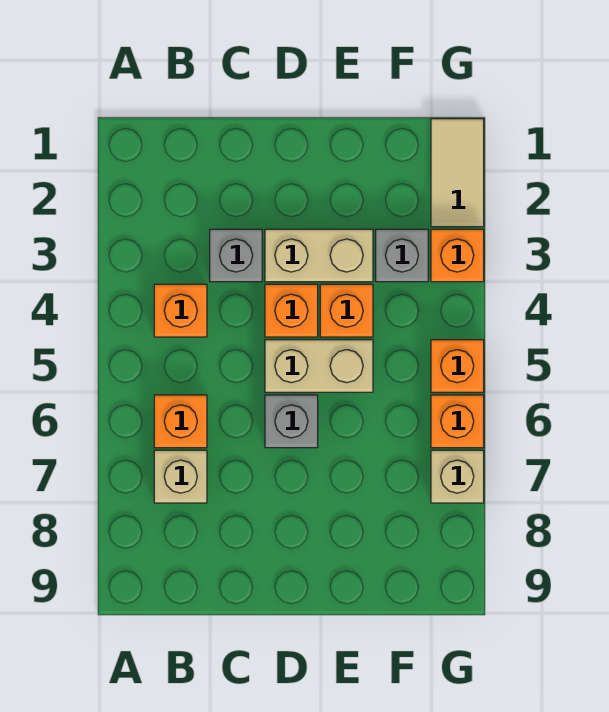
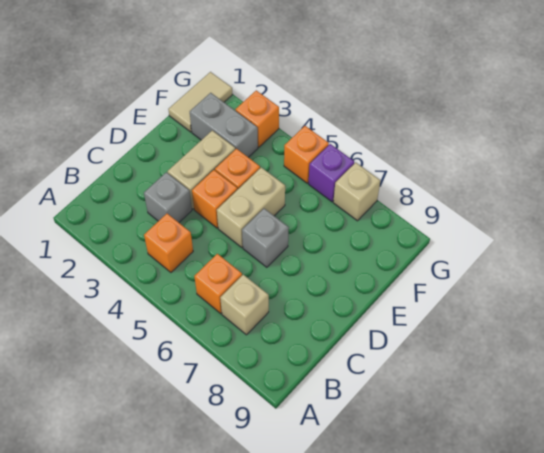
grey brick F3 level 1 -> grey brick F2:F3 level 1
tan tile G1:G2 level 1 -> tan tile F1:G1 level 1
orange brick G6 level 1 -> purple brick G6 level 1

